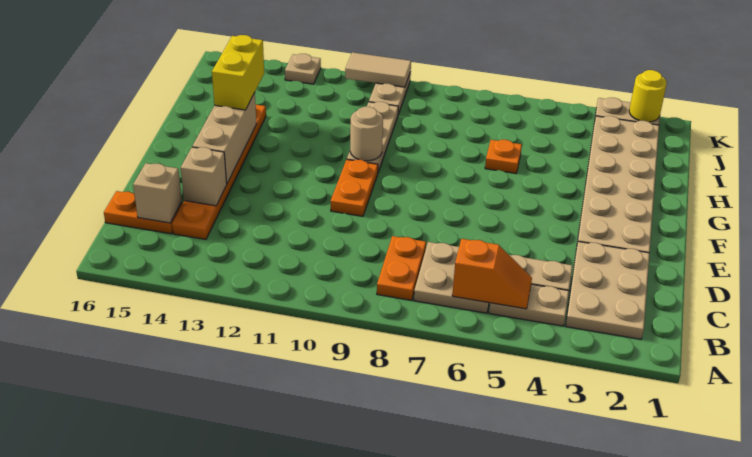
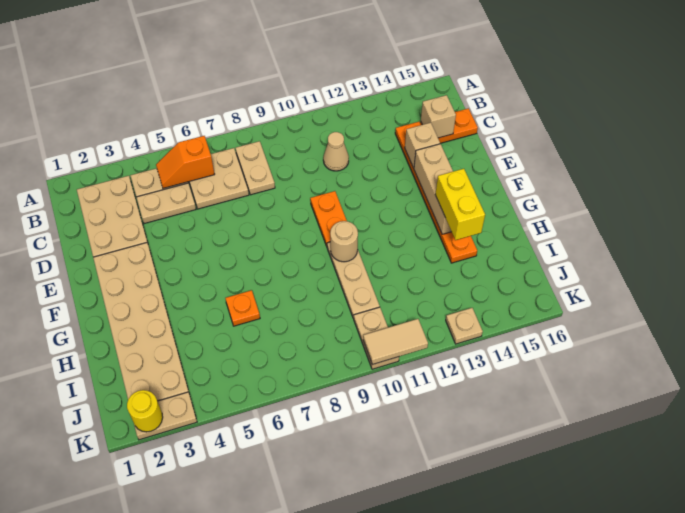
orange plate B8:C8 level 1 -> tan plate B8:C8 level 1
none -> tan cone C11 level 1

